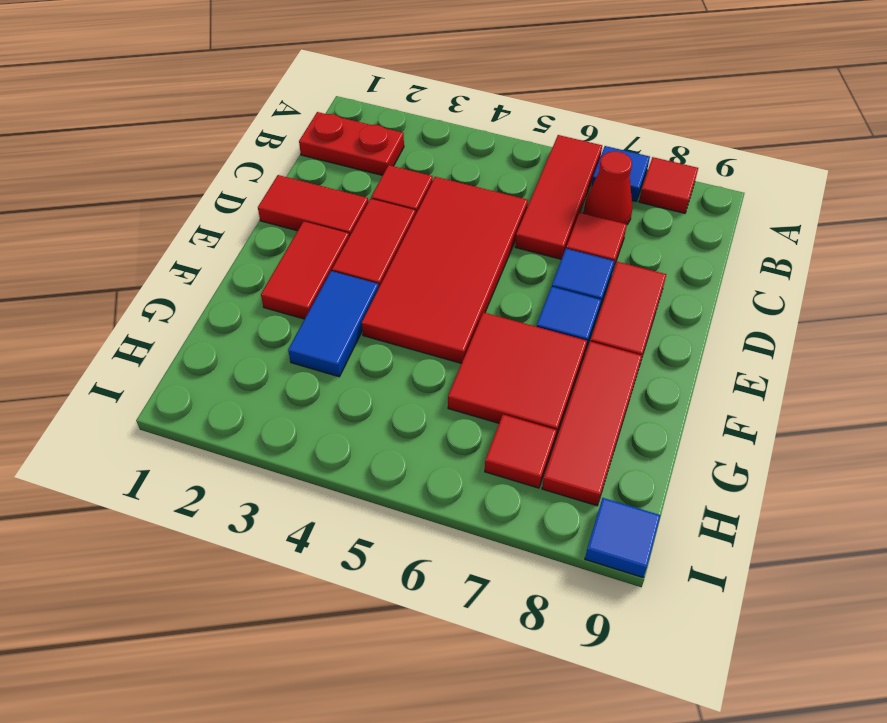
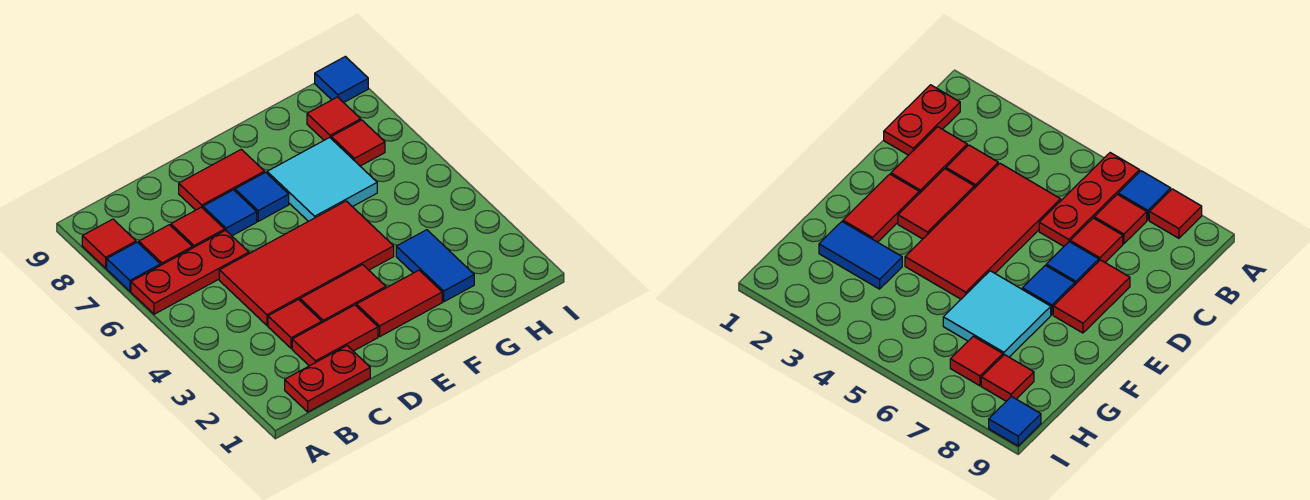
red tile A6:C6 level 1 -> red plate A6:C6 level 1
red plate B1:B2 level 1 -> red plate B1:C1 level 1
red cone B7 level 1 -> red tile B7 level 1
red tile D1:D2 level 1 -> red tile C2:D2 level 1
blue tile F3:G3 level 1 -> blue tile G2:G3 level 1
red tile F6:G7 level 1 -> cyan tile F6:G7 level 1
red tile F8:H8 level 1 -> red tile H8 level 1

